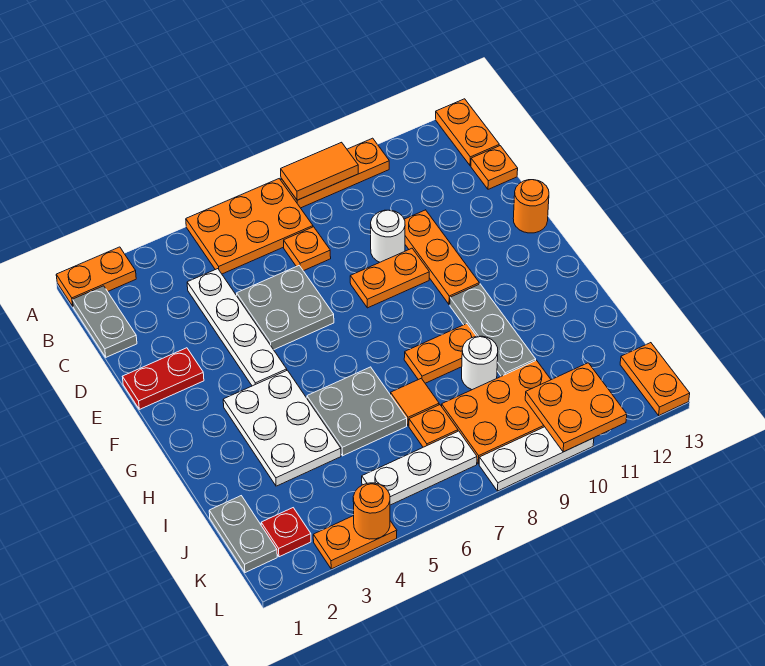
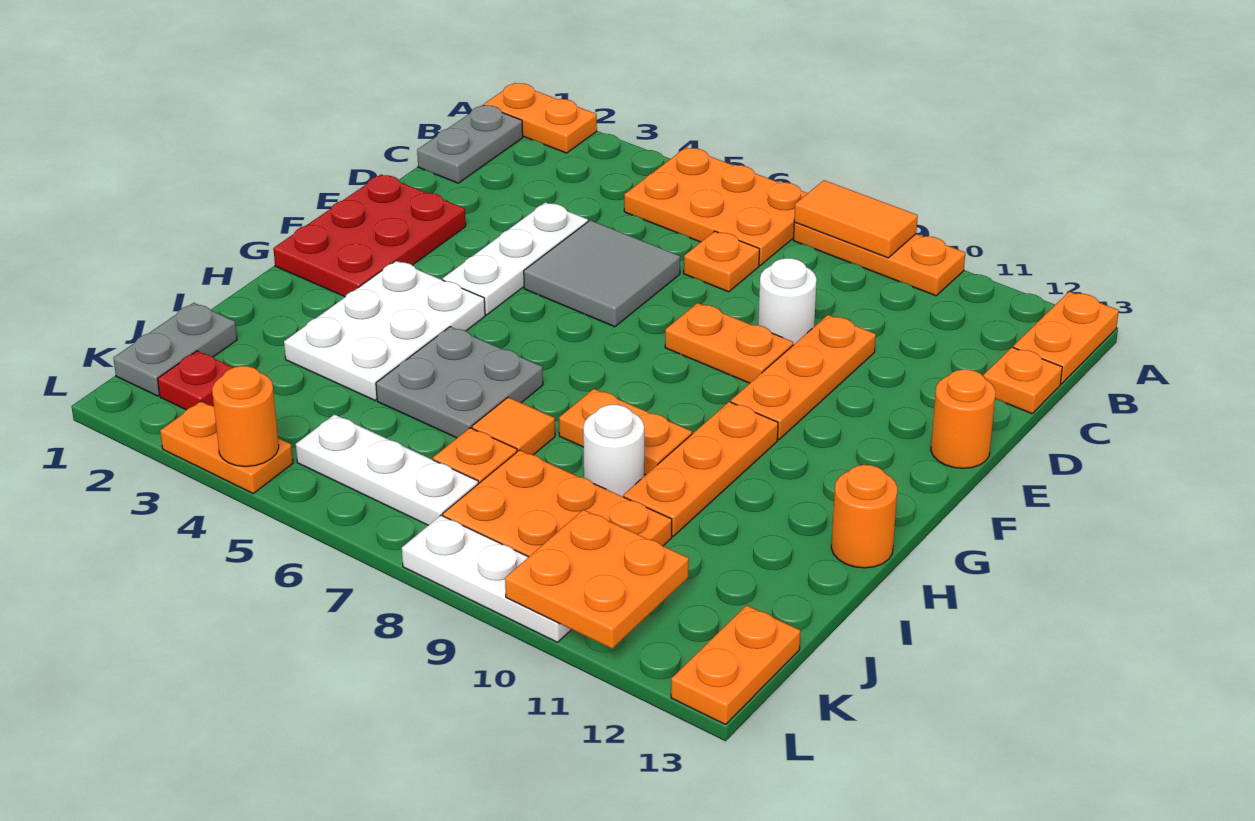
white plate C4:F4 level 1 -> white plate D4:F4 level 1
grey plate D5:E6 level 1 -> grey tile D5:E6 level 1
red plate E1:E2 level 1 -> red plate E1:G2 level 1
grey plate G10:I10 level 1 -> orange plate G10:I10 level 1
none -> orange round brick H13 level 1

